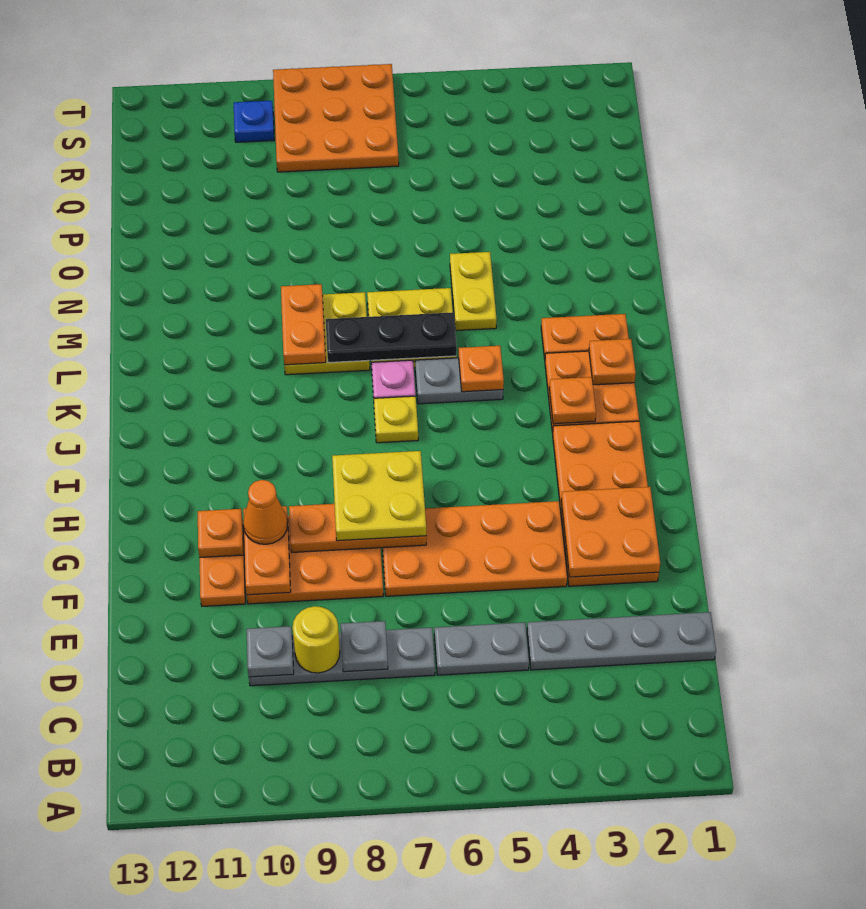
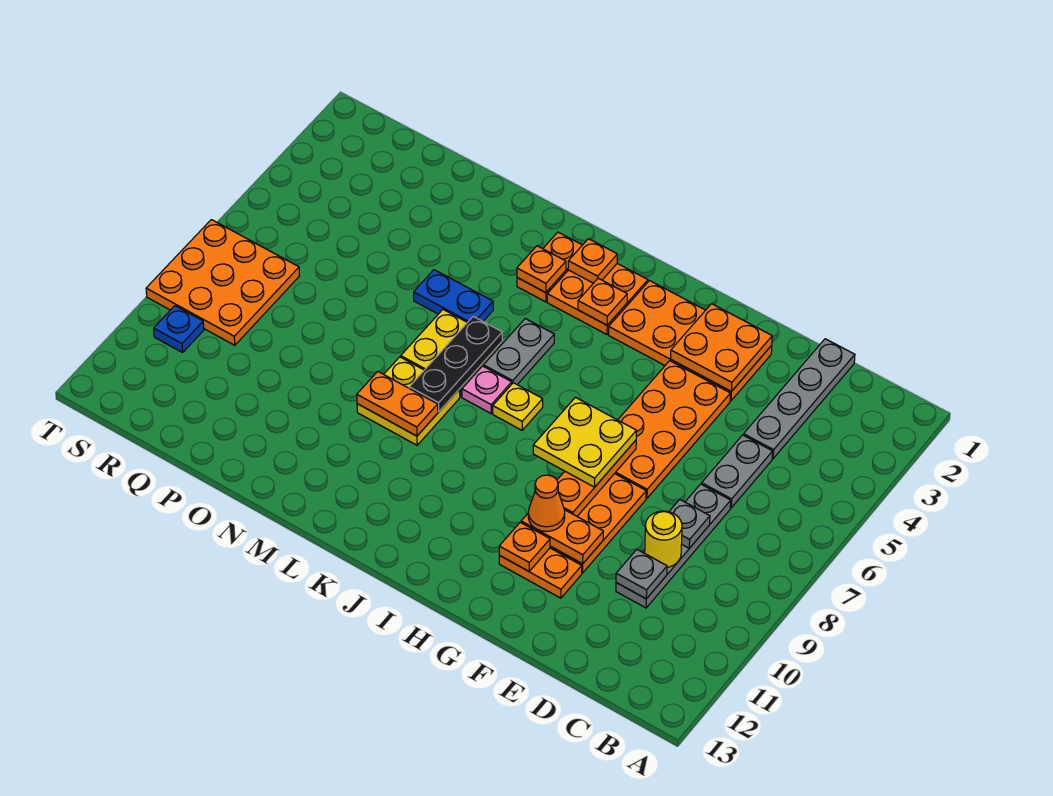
orange plate K5 level 2 -> orange plate L3 level 2
yellow plate M5:N5 level 1 -> blue plate M5:N5 level 1

